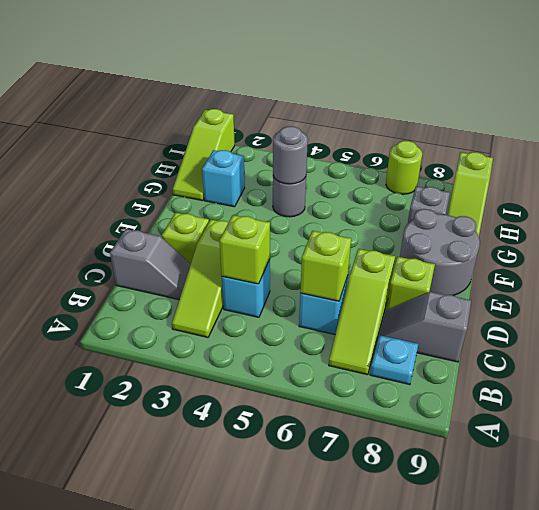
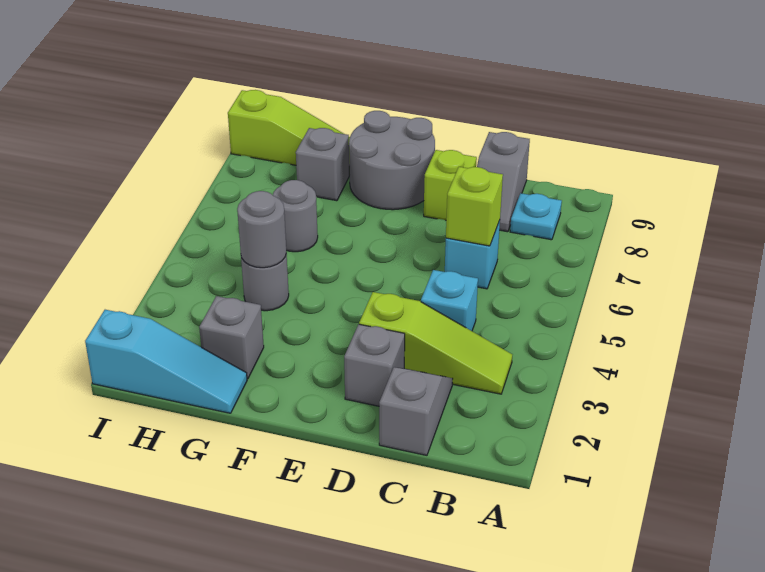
lime slope B7:D7 level 1 top D -> none
lime brick C4 level 2 -> none
lime brick D2 level 1 -> grey brick D2 level 1
lime slope G1:I1 level 1 top I -> cyan slope G1:I1 level 1 top I
cyan brick G2 level 1 -> grey brick G2 level 1
none -> grey round brick G6 level 1
lime round brick I7 level 1 -> none

